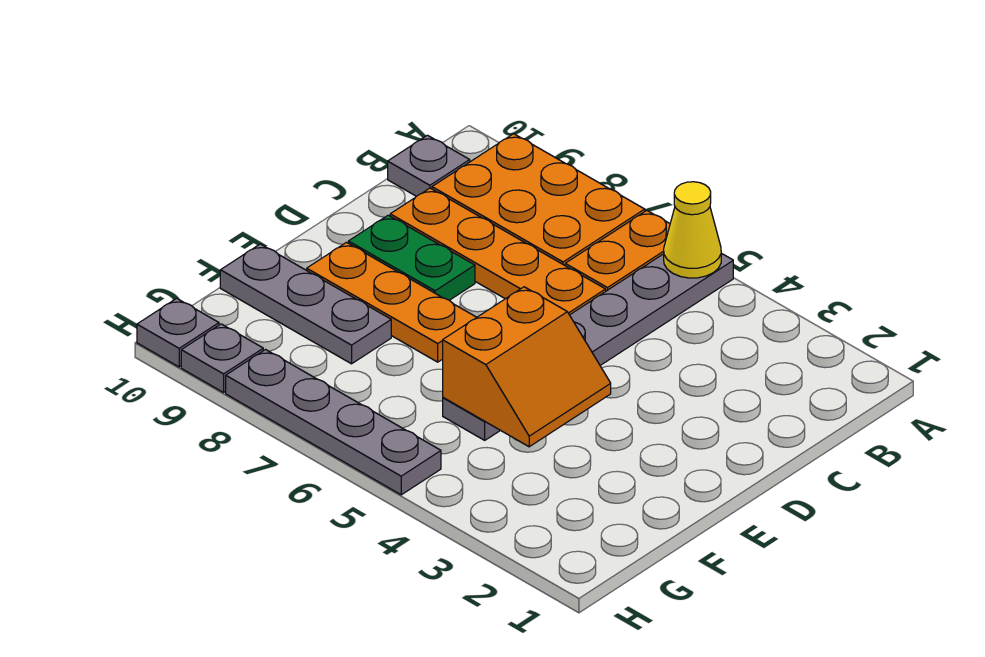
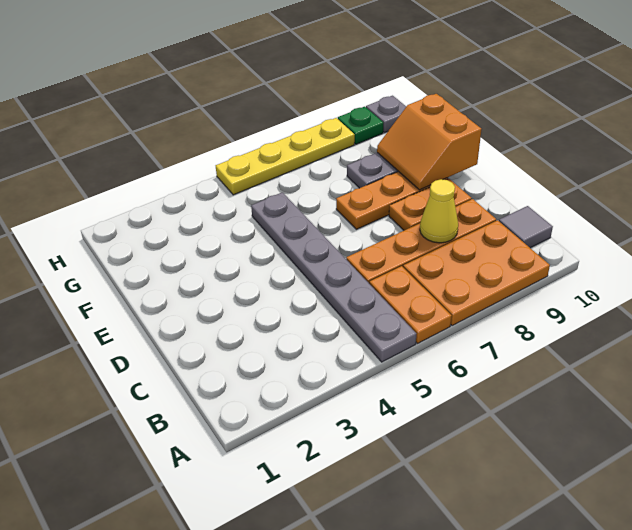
yellow cone A5 level 2 -> yellow cone C8 level 2
grey plate B10 level 1 -> grey tile B10 level 1
green plate D8:D9 level 1 -> orange plate D8:D9 level 1
orange slope E4:F5 level 2 top 5 -> orange slope E9:F10 level 2 top 10
grey plate H5:H8 level 1 -> yellow plate H5:H8 level 1
grey plate H9 level 1 -> green plate H9 level 1

